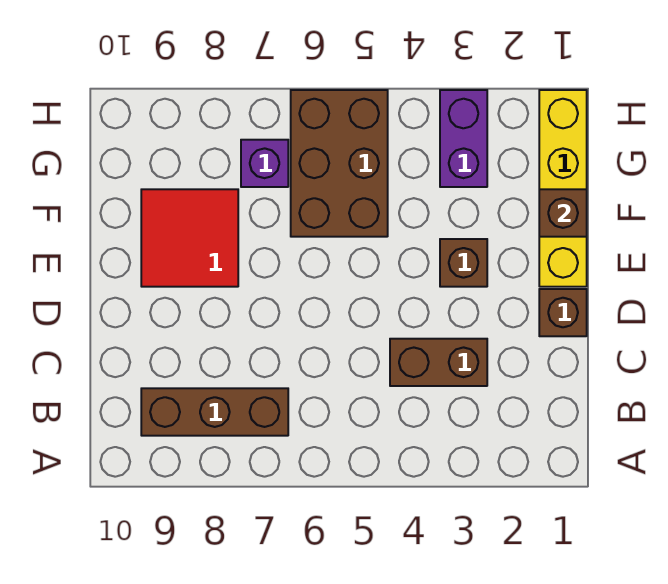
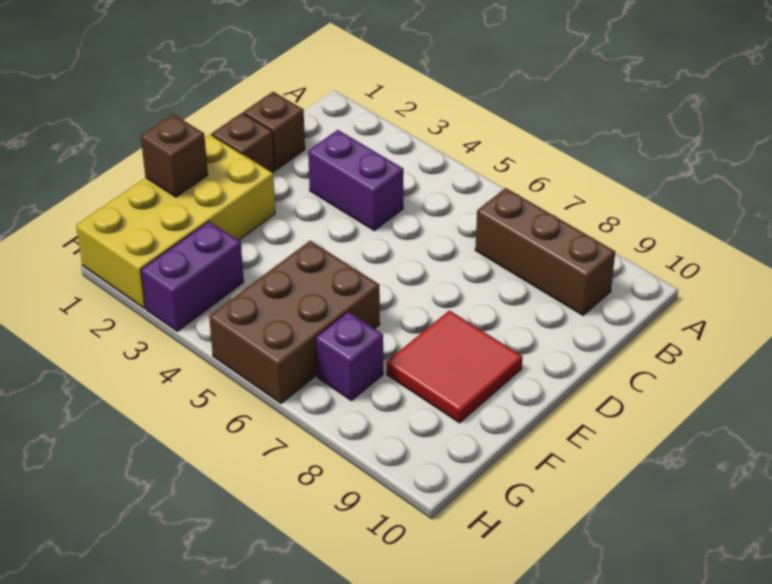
brown brick C3:C4 level 1 -> purple brick C3:C4 level 1
yellow brick E1:H1 level 1 -> yellow brick E1:H2 level 1
brown brick E3 level 1 -> brown brick C1 level 1

